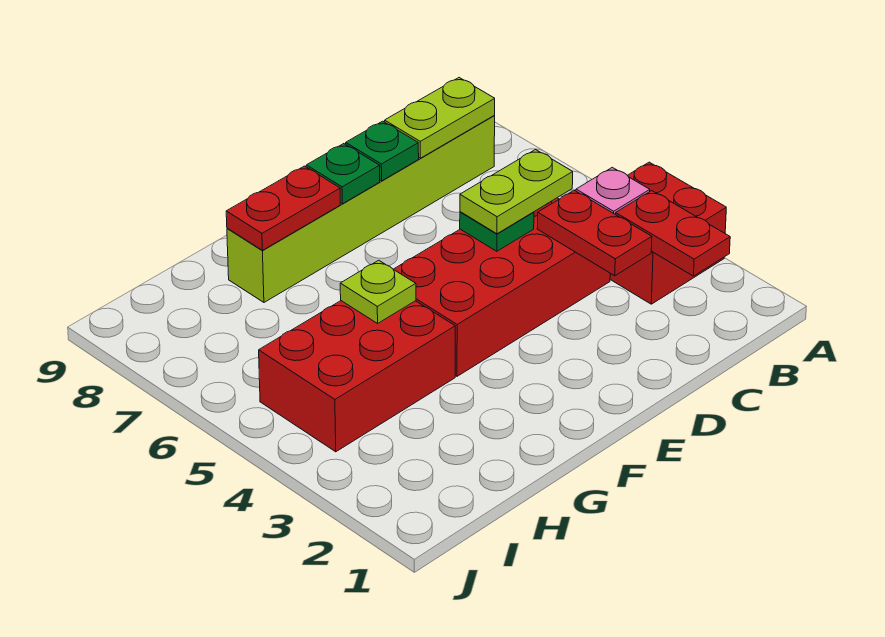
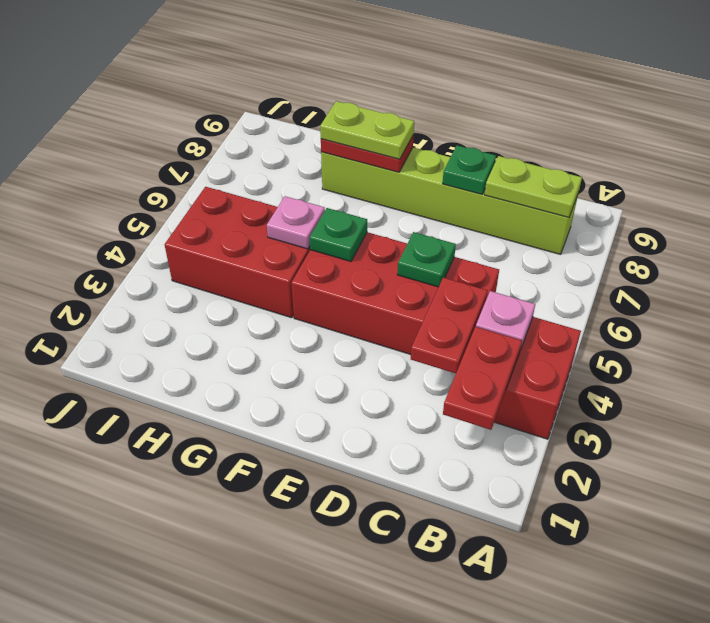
lime plate C5:D5 level 3 -> lime plate F8:G8 level 3
green plate E8 level 2 -> green plate F5 level 2
lime plate G5 level 2 -> pink plate G5 level 2

